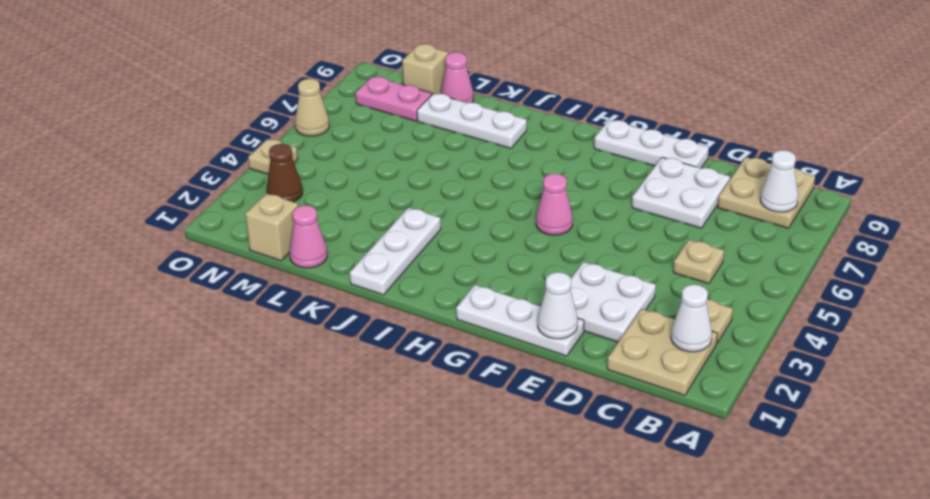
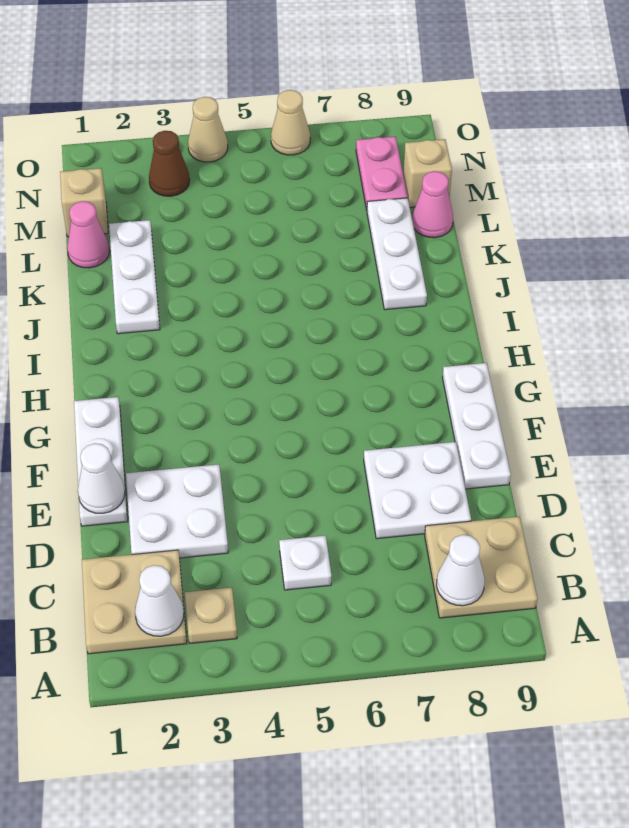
tan plate C5 level 1 -> white plate C5 level 1
pink cone G5 level 1 -> none
white plate J1:J3 level 1 -> white plate J2:L2 level 1
tan plate O4 level 1 -> tan cone O4 level 1

